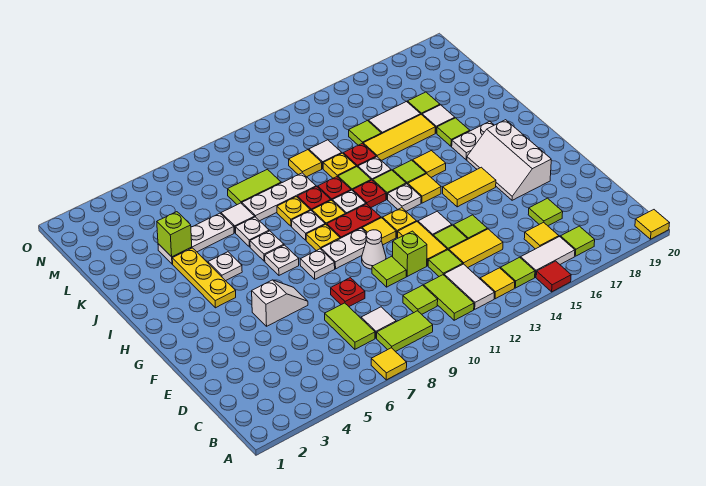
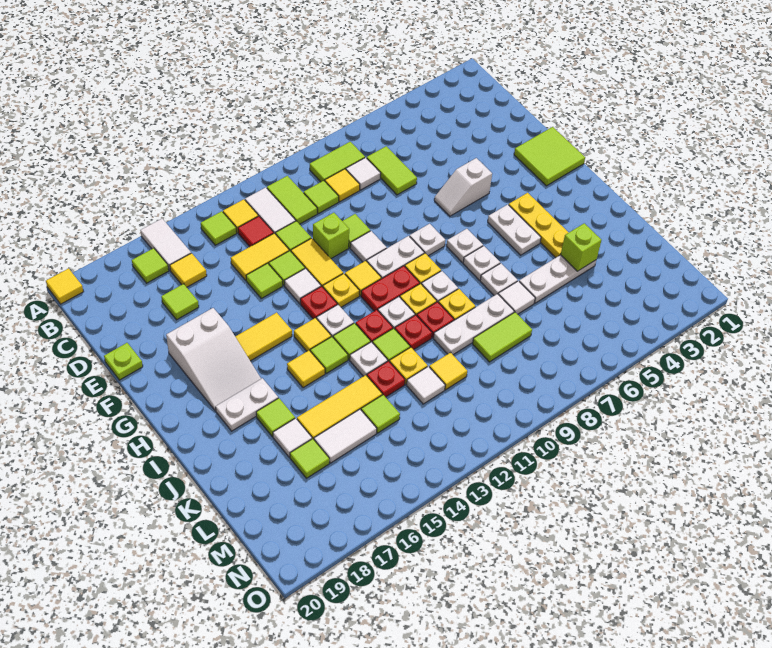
yellow tile A7 level 1 -> yellow tile C9 level 1
red tile A15 level 1 -> red tile C13 level 1
white tile B15:B16 level 1 -> white tile A16:B16 level 1
red plate E8 level 1 -> red plate G13 level 1
none -> lime plate E20 level 1
none -> lime tile F1:G2 level 1
white cone F10 level 1 -> white tile F10 level 1
white slope F17:H18 level 1 top 18 -> white slope F17:H18 level 1 top F
white plate I5 level 1 -> white plate H5:I5 level 1

